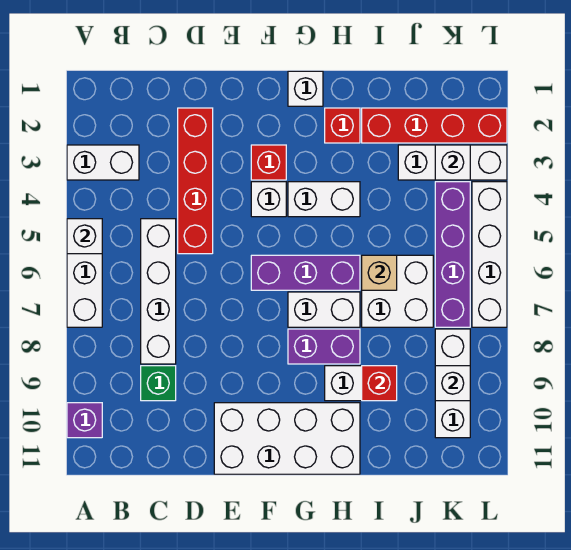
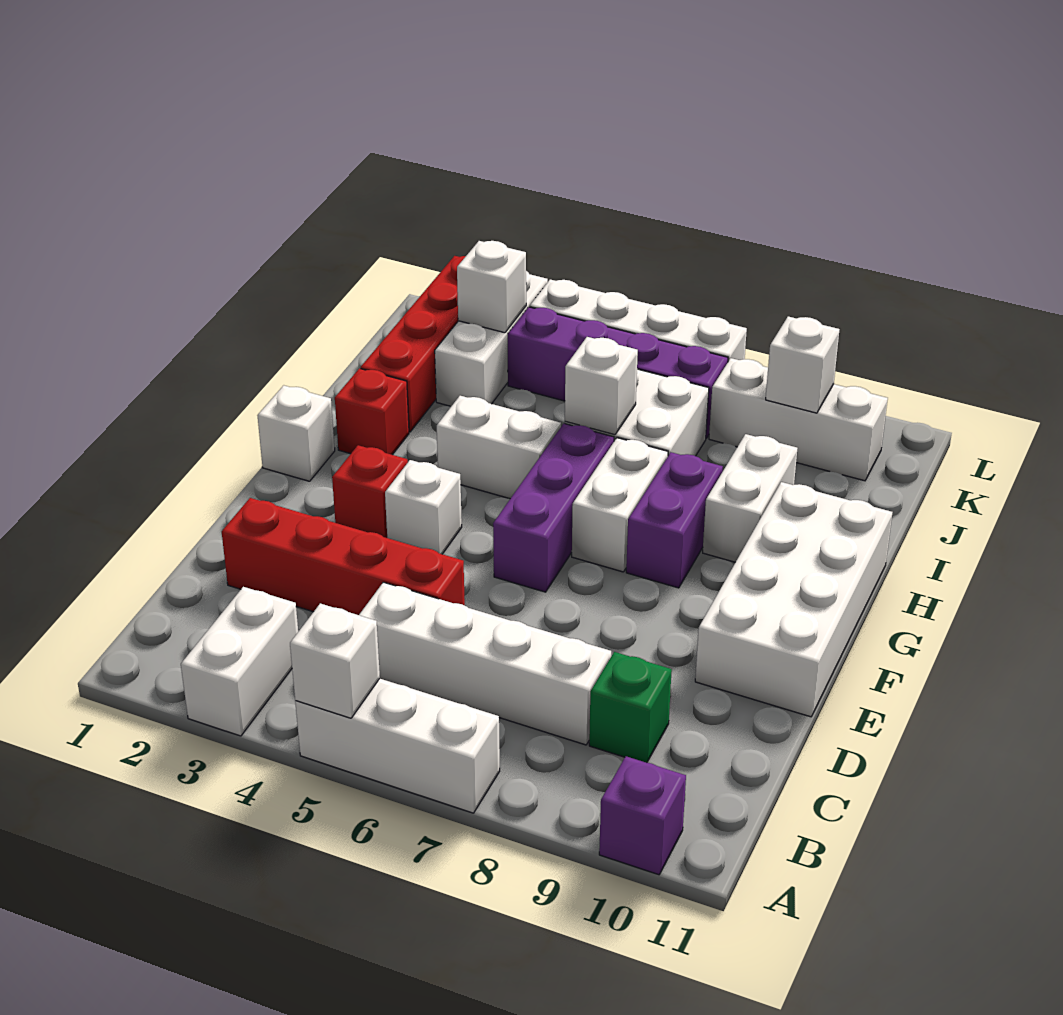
white brick G4:H4 level 1 -> white brick H4:H5 level 1
tan brick I6 level 2 -> white brick I6 level 2
red brick I9 level 2 -> none

